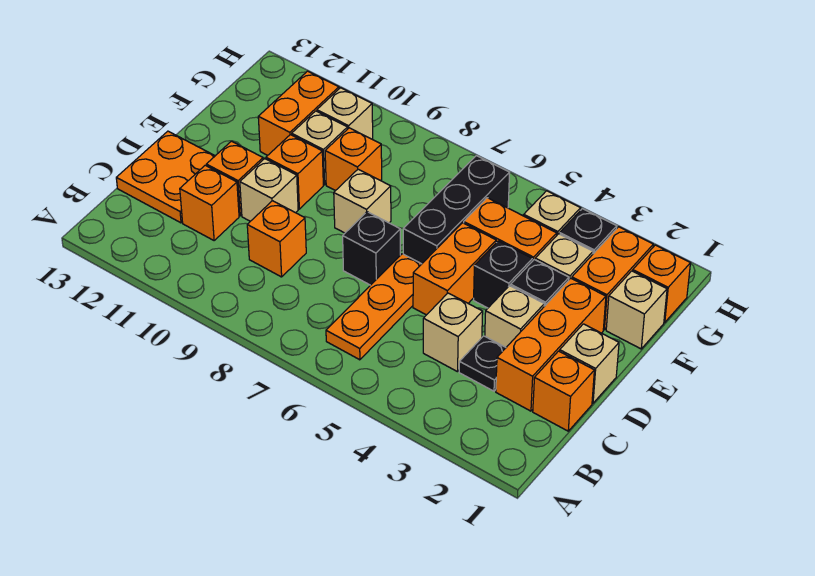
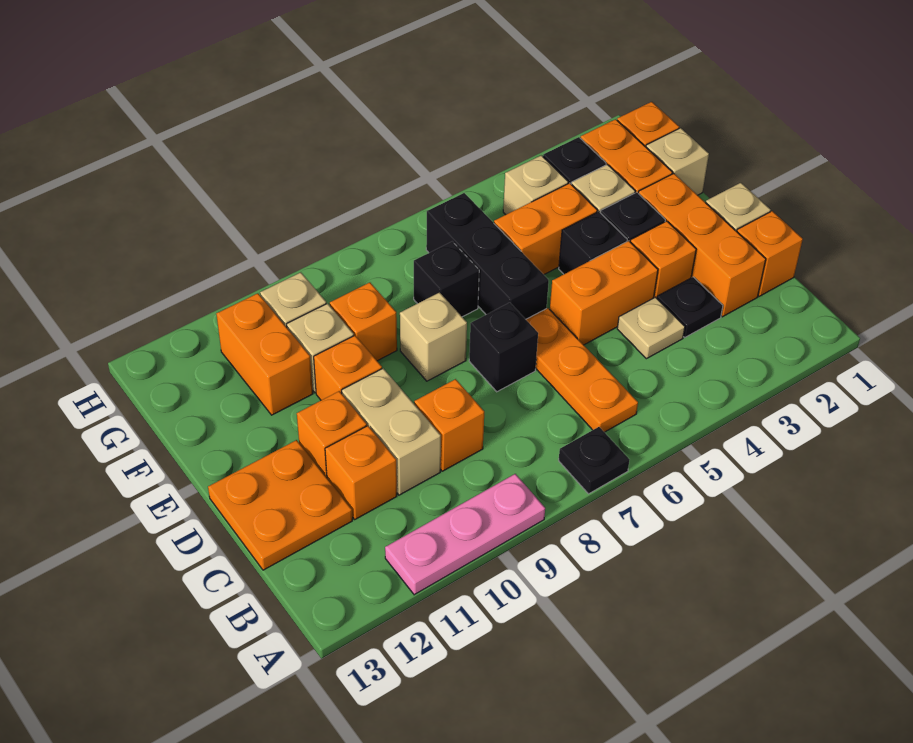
none -> black plate A7 level 1
none -> pink plate A9:A11 level 1
tan brick C4 level 1 -> tan plate C4 level 1
tan brick D3 level 1 -> orange brick D3 level 1
orange brick D5:E5 level 1 -> orange brick D4:D5 level 1
tan brick D10 level 1 -> tan brick C10:D10 level 1
none -> black brick F7 level 1

